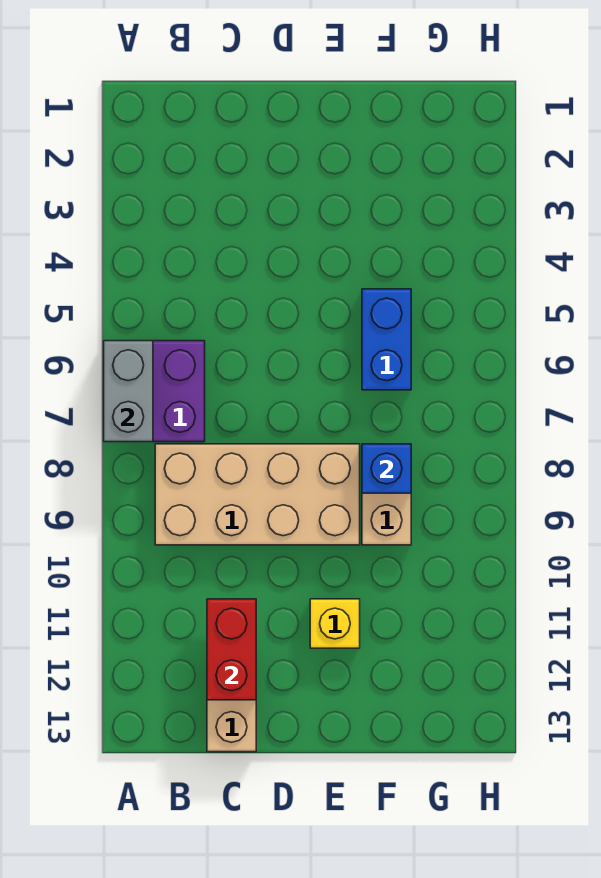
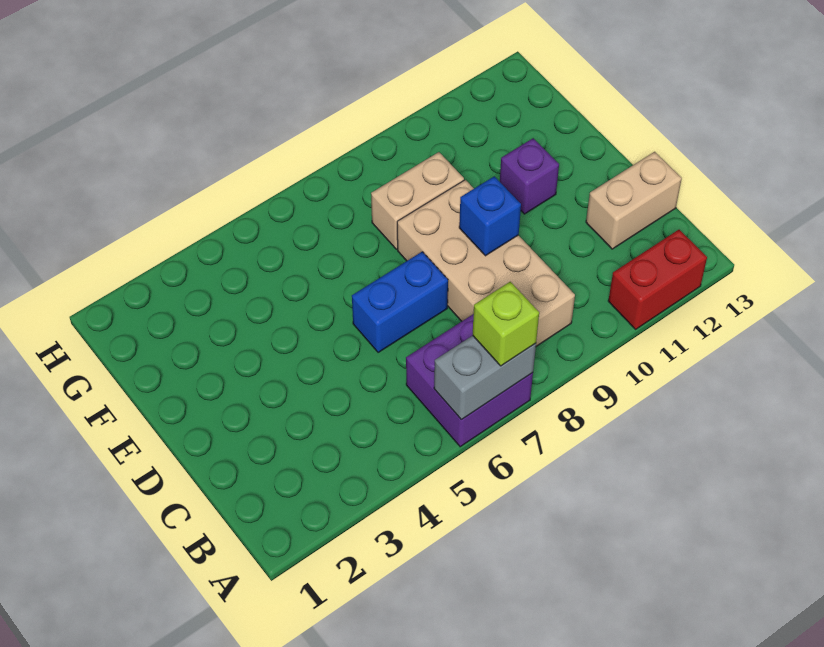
none -> lime brick A7 level 3
red brick C11:C12 level 2 -> red brick A11:A12 level 1
yellow brick E11 level 1 -> purple brick E11 level 1
blue brick F5:F6 level 1 -> blue brick D6:D7 level 1
blue brick F8 level 2 -> blue brick D9 level 2

